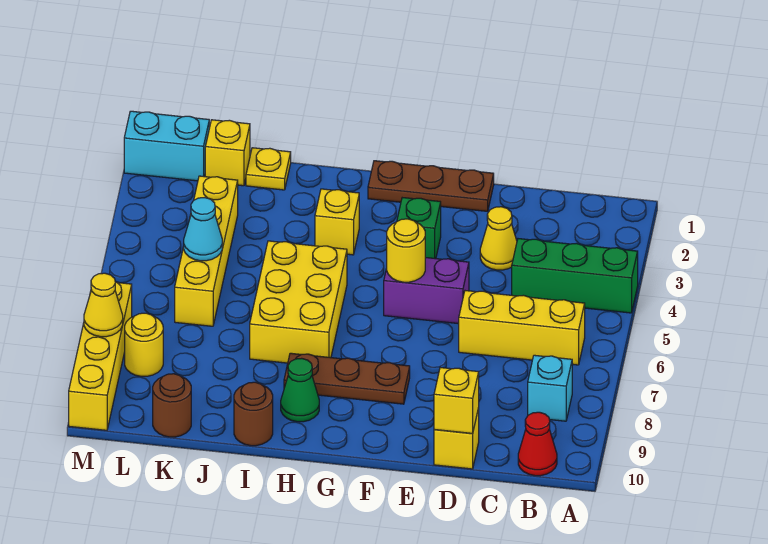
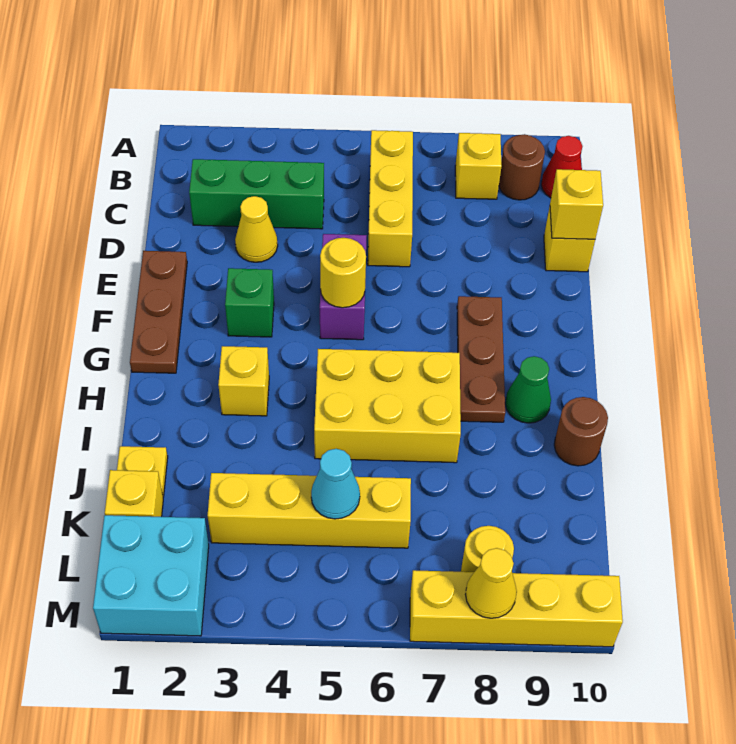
green brick A4:C4 level 1 -> green brick C2:C4 level 1
cyan brick B8 level 1 -> yellow brick B8 level 1
brown round brick K10 level 1 -> brown round brick B9 level 1
cyan brick L1:M1 level 1 -> cyan brick L1:M2 level 1

